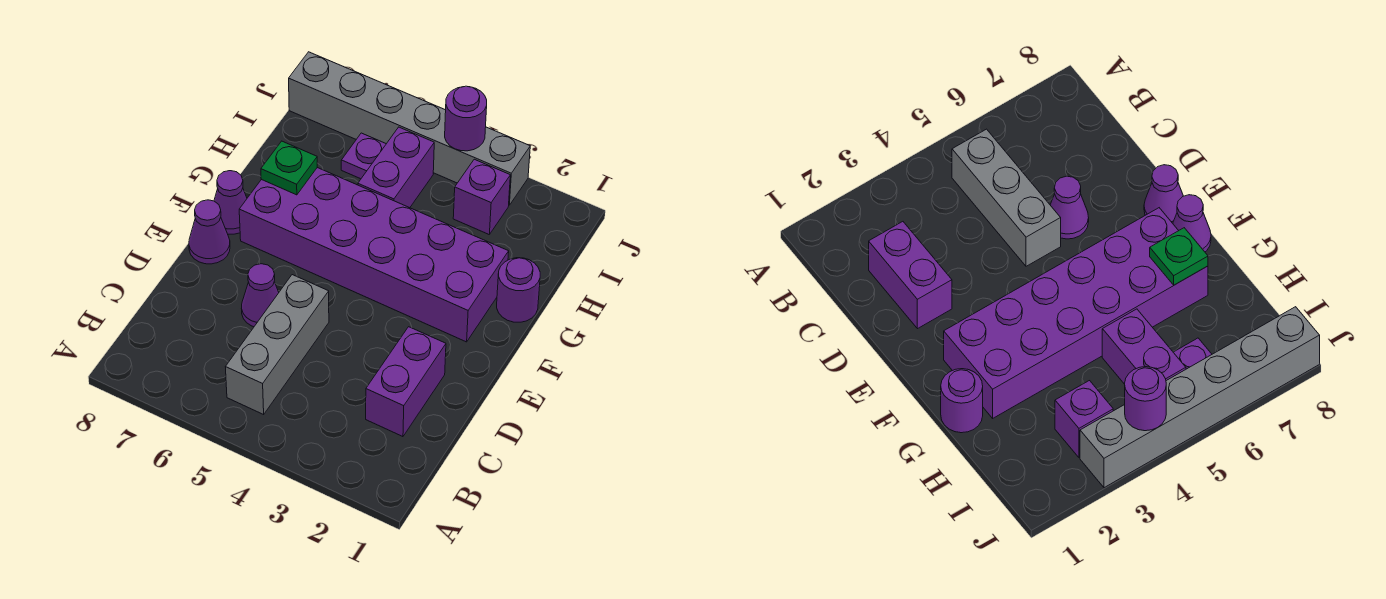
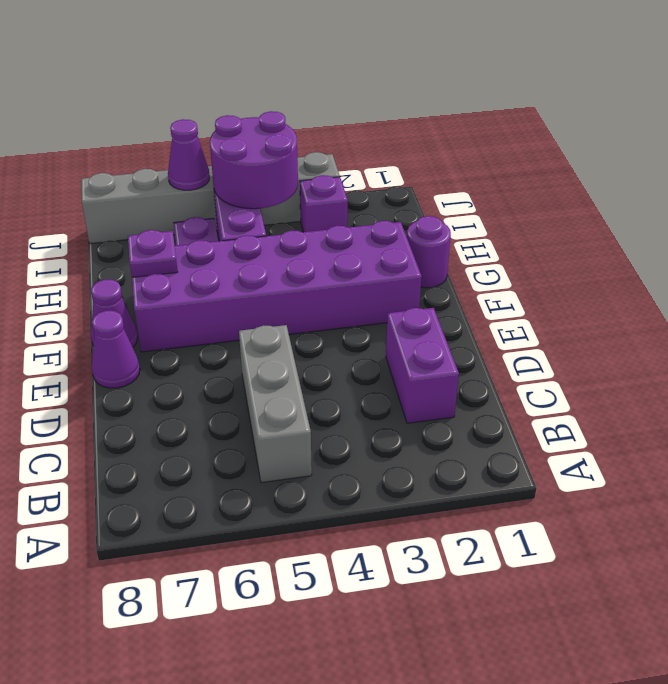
purple cone D6 level 1 -> purple cone J6 level 2
green plate G7 level 2 -> purple plate G7 level 2
purple round brick J4 level 2 -> purple round brick I4:J5 level 2

